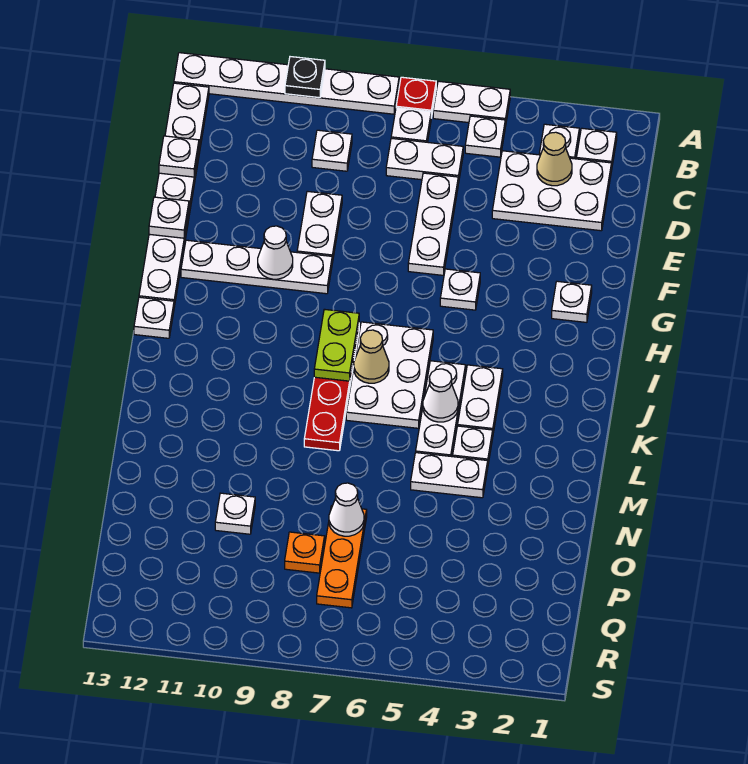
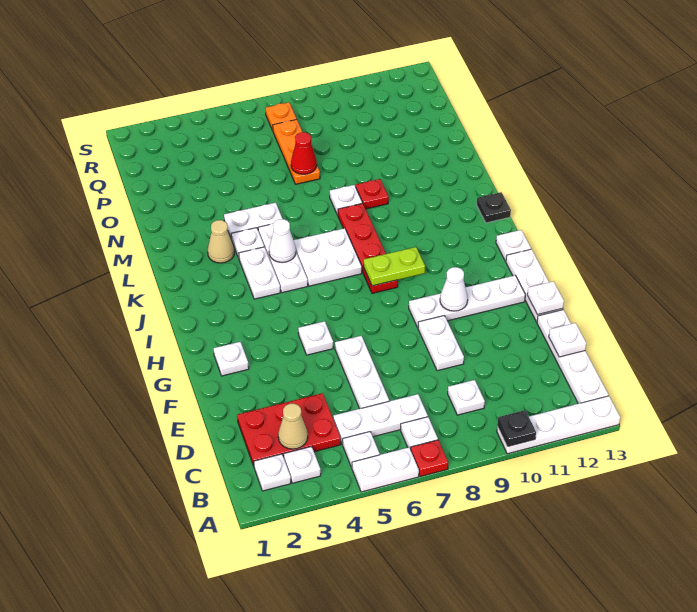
white plate A8:A13 level 1 -> white plate A10:A13 level 1
white plate C2:D4 level 1 -> red plate C2:D4 level 1
white plate C6:C7 level 1 -> white plate C5:C7 level 1
white plate I6:K7 level 1 -> white plate J6:K7 level 1
lime plate I8:J8 level 2 -> lime plate I8:I9 level 2
tan cone J7 level 2 -> tan cone L3 level 1
none -> black plate K13 level 1
none -> red plate M9 level 1
white cone O7 level 2 -> red cone O7 level 2
white plate O10 level 1 -> white plate M8 level 1
orange plate P8 level 1 -> orange plate R7 level 1

